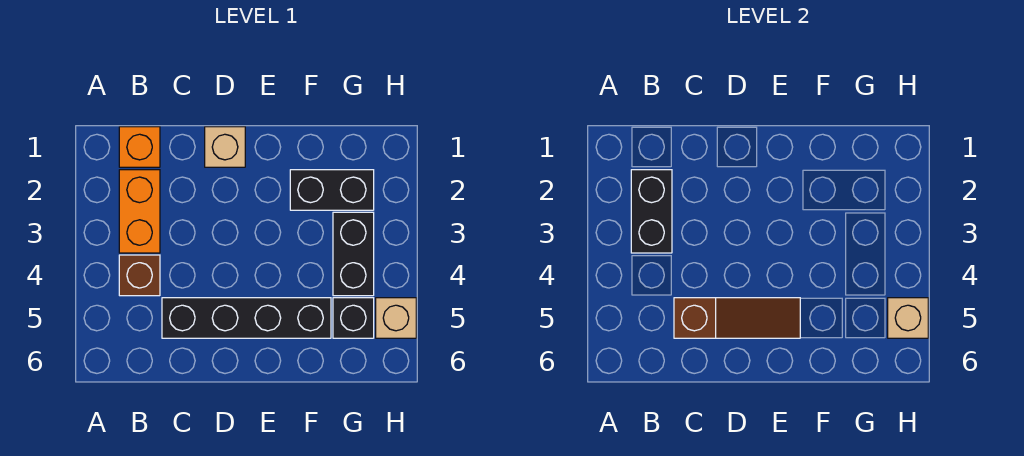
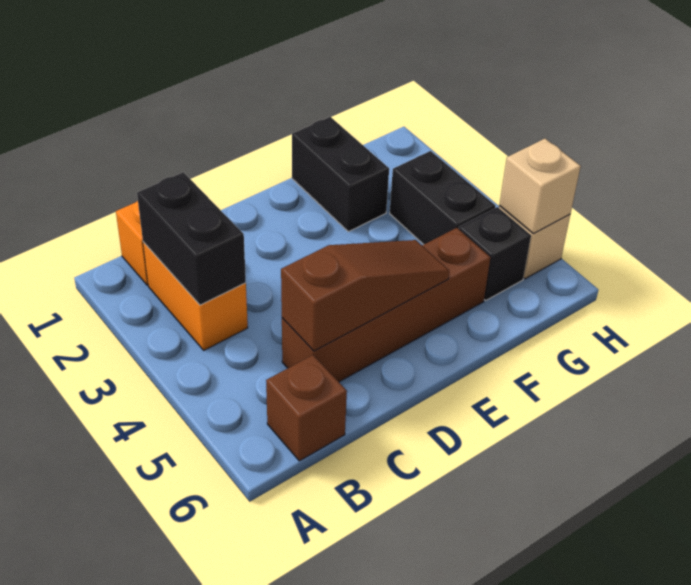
brown brick B4 level 1 -> brown brick B6 level 1
black brick C5:F5 level 1 -> brown brick C5:F5 level 1
tan brick D1 level 1 -> none
black brick F2:G2 level 1 -> black brick F1:F2 level 1

